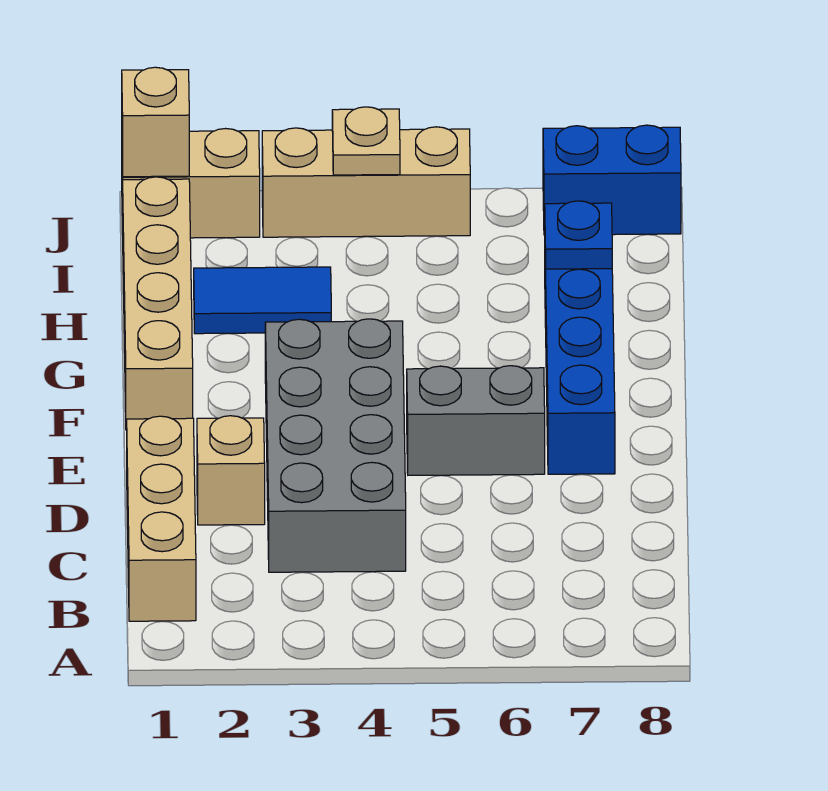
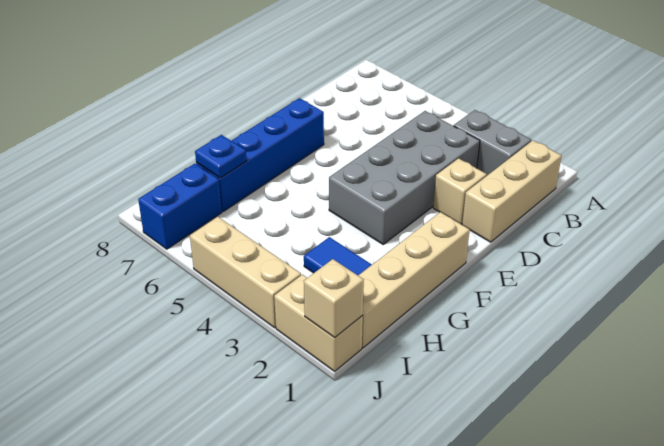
grey brick E5:E6 level 1 -> grey brick B2:B3 level 1
tan plate J4 level 2 -> none
blue brick J7:J8 level 1 -> blue brick I7:J7 level 1

